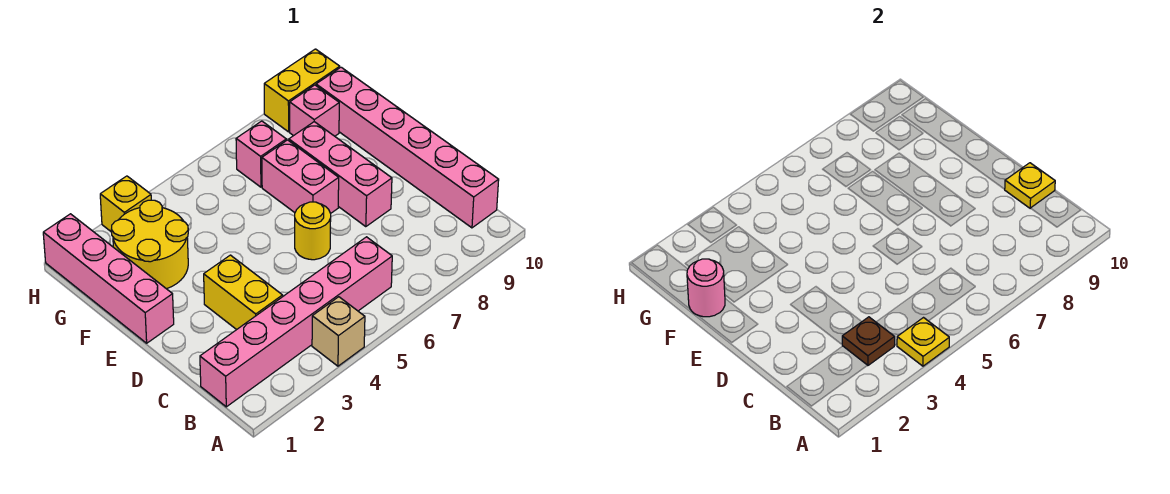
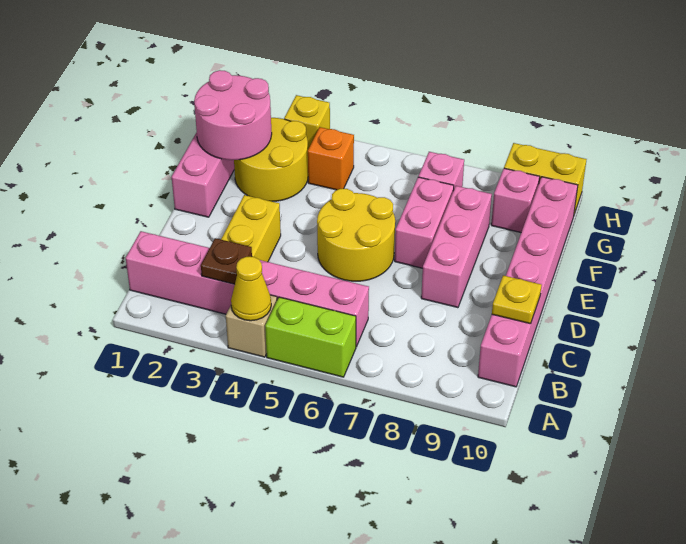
yellow plate A4 level 2 -> yellow cone A4 level 2
none -> lime brick A5:A6 level 1
yellow round brick D6 level 1 -> yellow round brick D5:E6 level 1
pink round brick F1 level 2 -> pink round brick F1:G2 level 2
none -> orange brick G4 level 1

